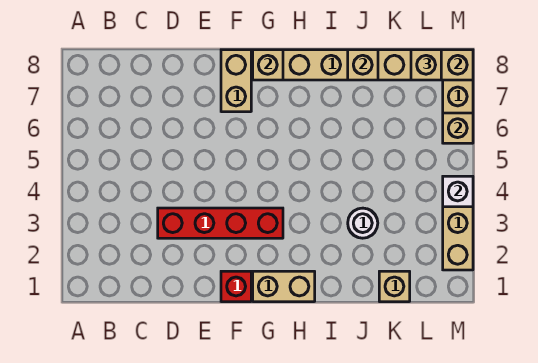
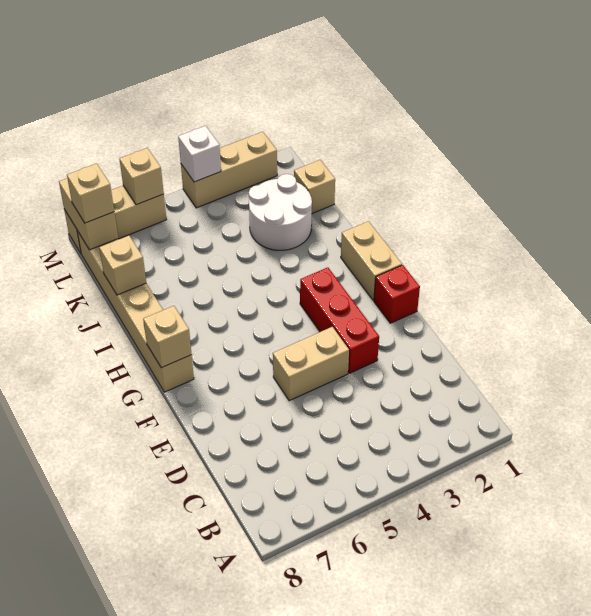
red brick D3:G3 level 1 -> red brick E3:G3 level 1
tan brick F7:F8 level 1 -> tan brick E4:E5 level 1
white round brick J3 level 1 -> white round brick J2:K3 level 1

